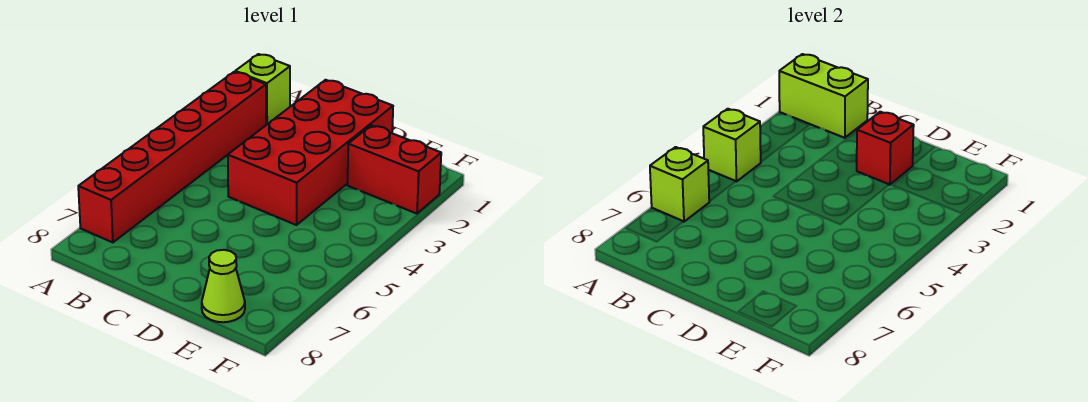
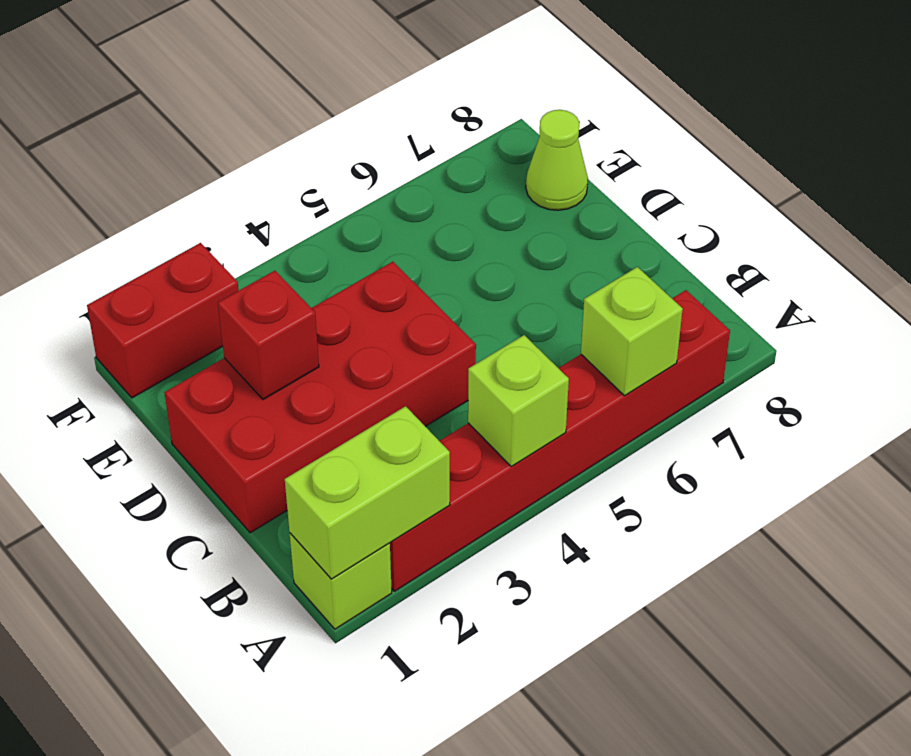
lime brick A1:B1 level 2 -> lime brick A1:A2 level 2
red brick E2:F2 level 1 -> red brick F1:F2 level 1

